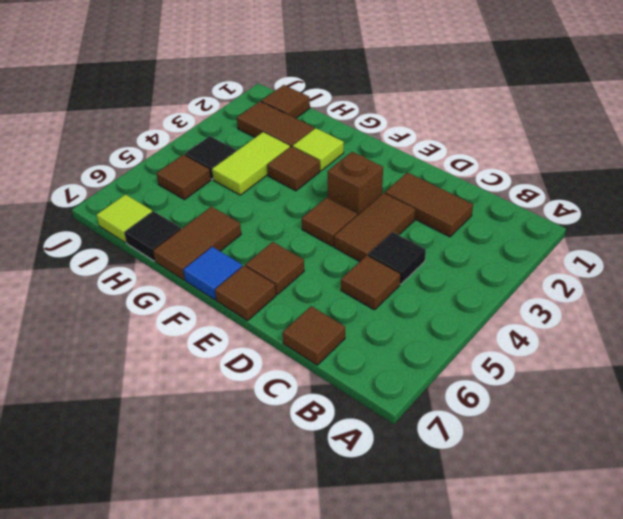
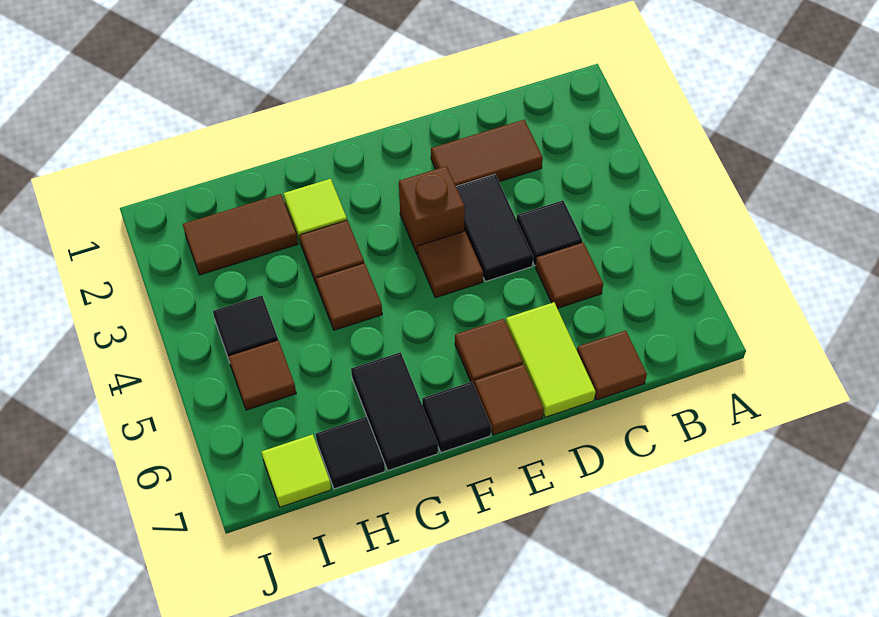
brown tile D3:D4 level 1 -> black tile D3:D4 level 1
blue tile F7 level 1 -> black tile F7 level 1
brown tile G6:G7 level 1 -> black tile G6:G7 level 1
lime tile H3:H4 level 1 -> lime tile D6:D7 level 1
brown tile I1 level 1 -> brown tile G4 level 1

